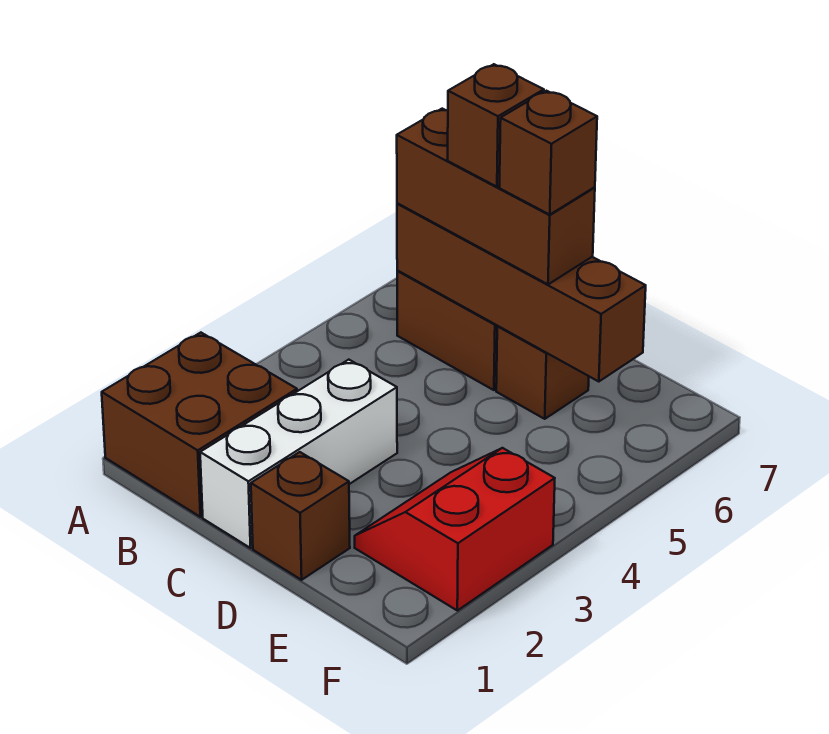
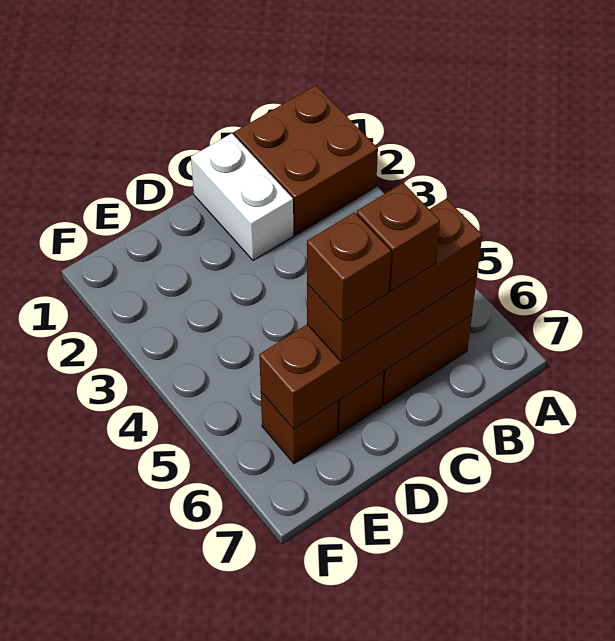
white brick C1:C3 level 1 -> white brick C1:C2 level 1
brown brick D1 level 1 -> brown brick E6 level 1
red slope E2:F3 level 1 top F -> none

